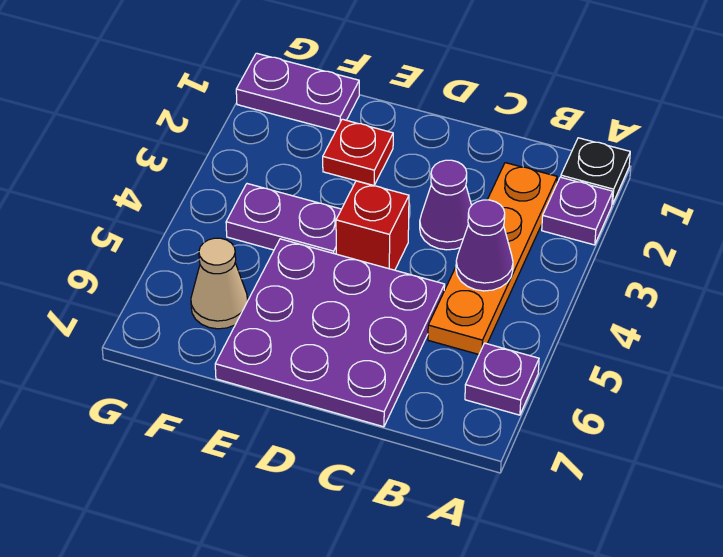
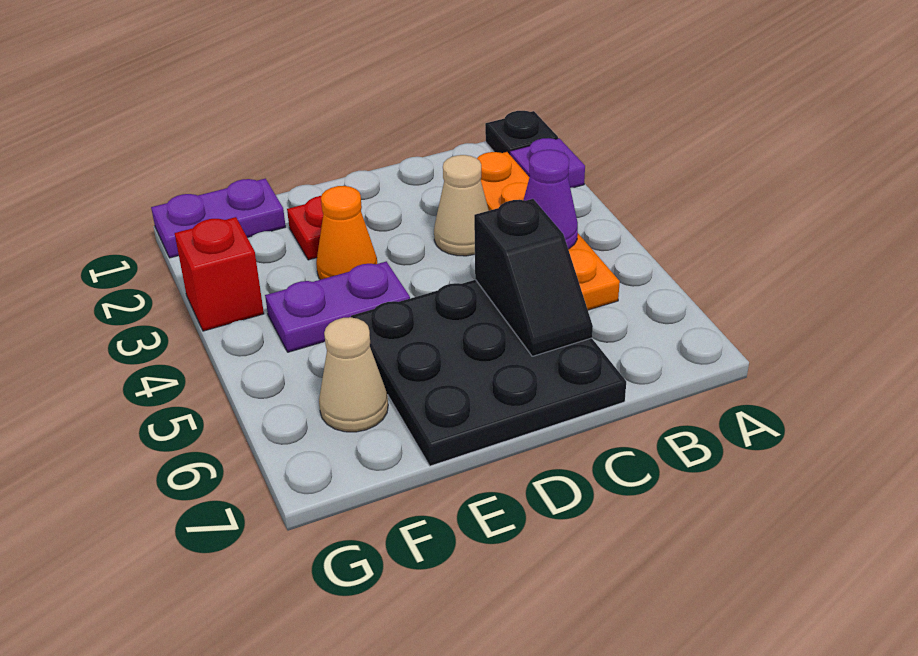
purple plate A6 level 1 -> none
purple cone C3 level 1 -> tan cone C3 level 1
purple plate C5:E7 level 1 -> black plate C5:E7 level 1
none -> black slope C5:C6 level 2 top 5
red brick D4 level 1 -> red brick G3 level 1
none -> orange cone E3 level 1

